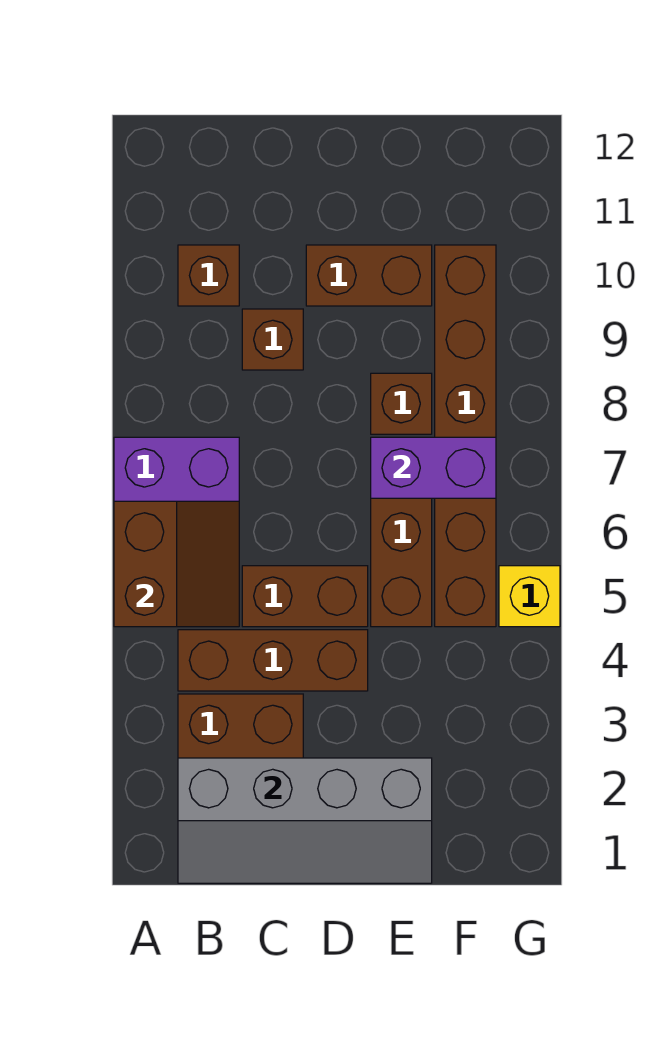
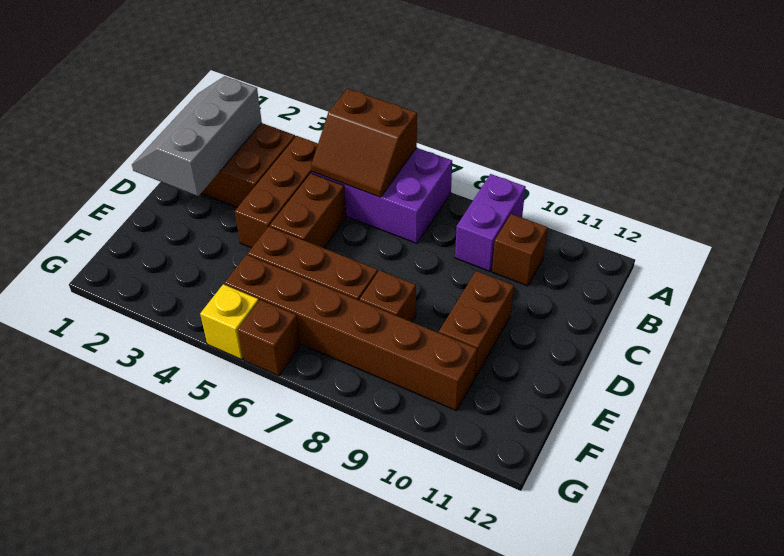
grey slope B1:E2 level 2 top 2 -> grey slope B1:D2 level 2 top 2
brown brick C9 level 1 -> brown brick G6 level 1
purple brick E7:F7 level 2 -> purple brick A9:B9 level 1

